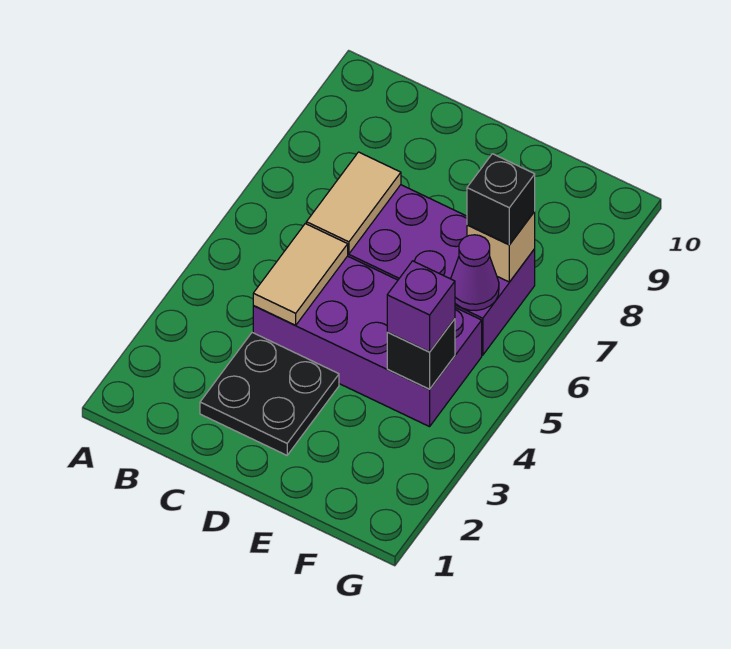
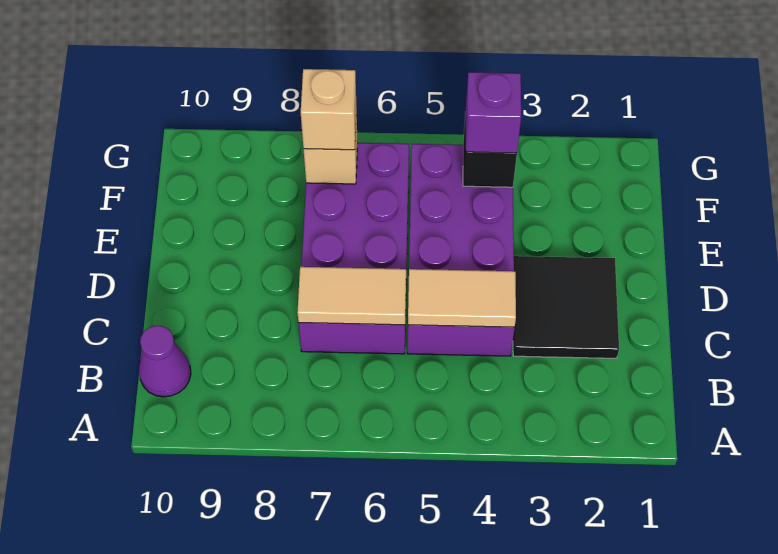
black plate C2:D3 level 1 -> black tile C2:D3 level 1
purple cone F6 level 2 -> purple cone B10 level 1
black brick F7 level 3 -> tan brick F7 level 3

